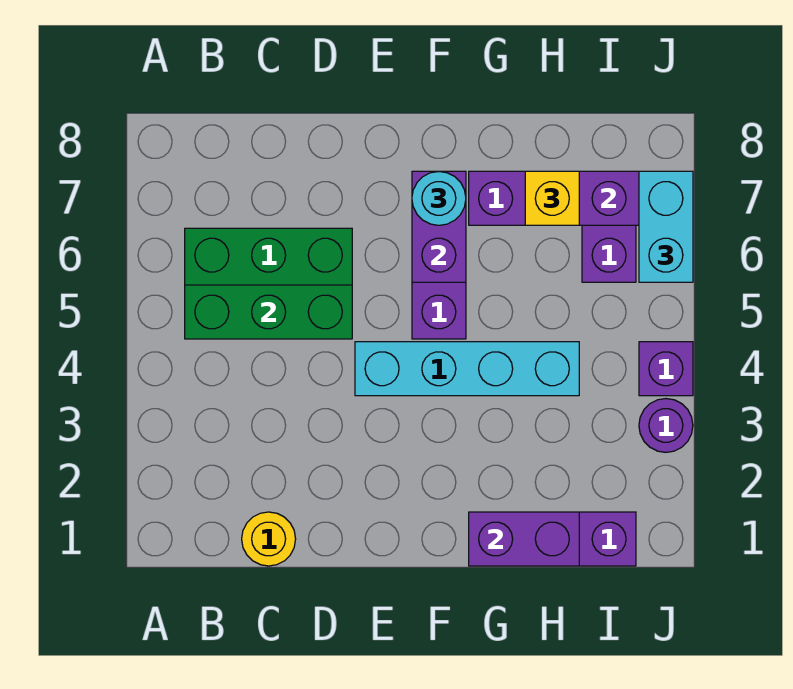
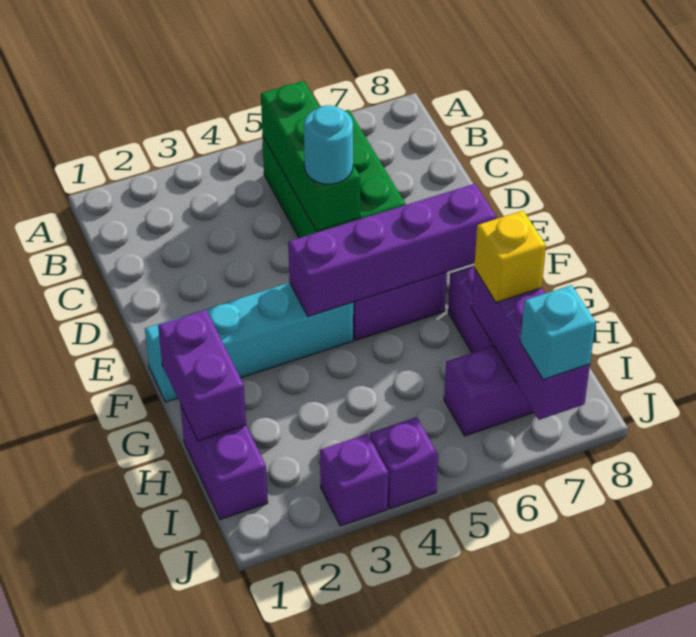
yellow round brick C1 level 1 -> none
cyan brick E4:H4 level 1 -> cyan brick F1:F4 level 1
purple brick F6:F7 level 2 -> purple brick F4:F7 level 2
cyan round brick F7 level 3 -> cyan round brick D5 level 3
purple round brick J3 level 1 -> purple brick J3 level 1
cyan brick J6:J7 level 3 -> cyan brick J7 level 3

